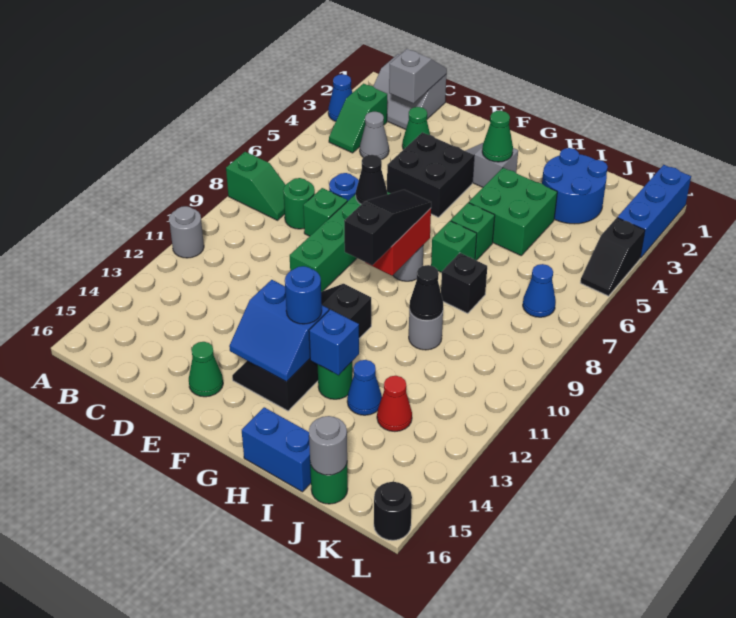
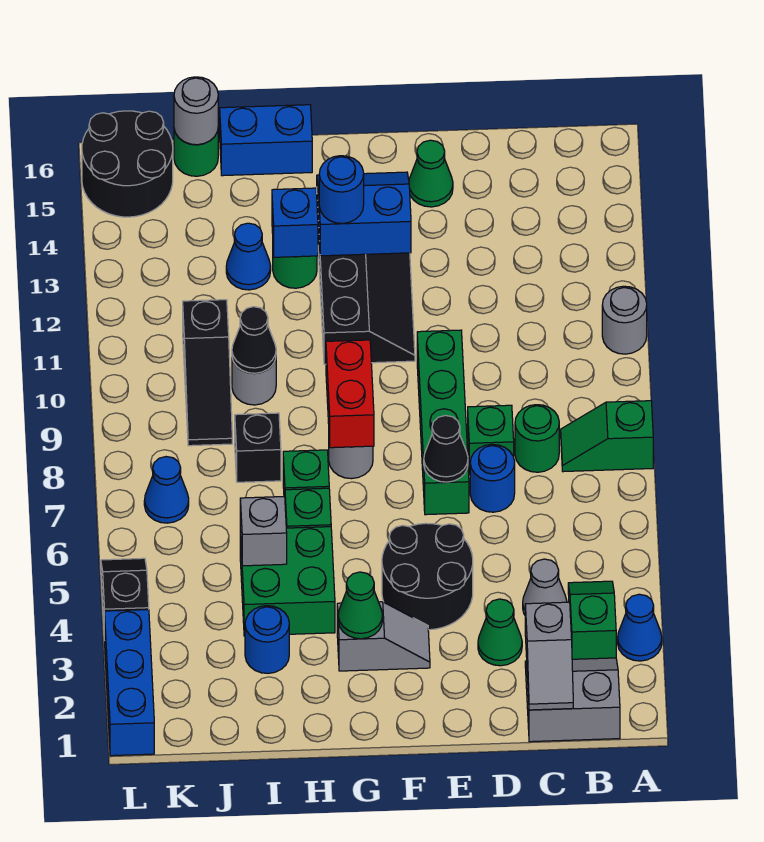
black brick E4:F5 level 1 -> black round brick E4:F5 level 1
black slope G8:G10 level 3 top 10 -> black slope J9:J11 level 1 top 11
blue round brick I2:J3 level 1 -> blue round brick I3 level 1
none -> grey brick I5 level 2
red cone J13 level 1 -> none
black round brick L16 level 1 -> black round brick K15:L16 level 1

